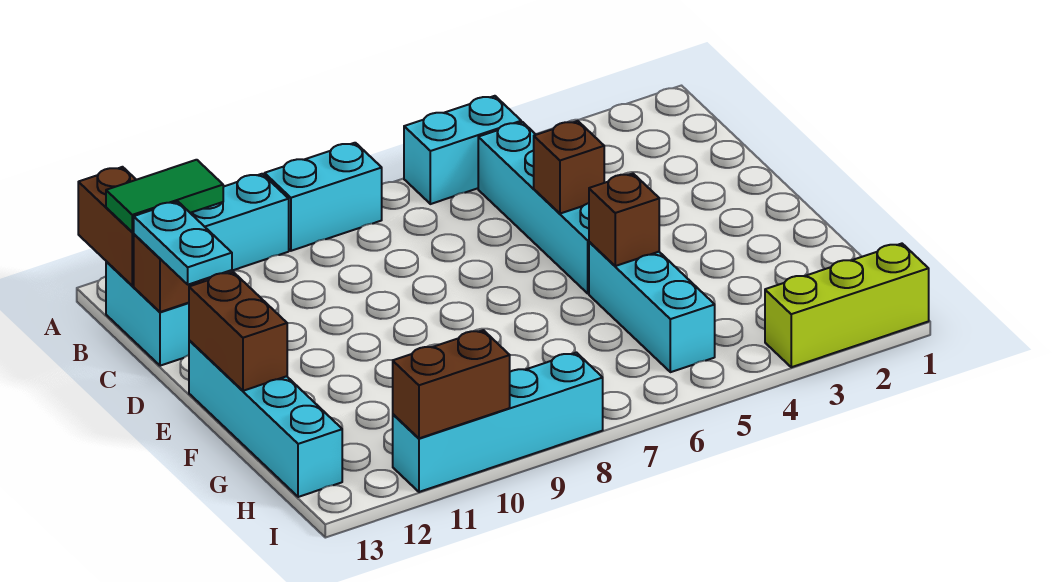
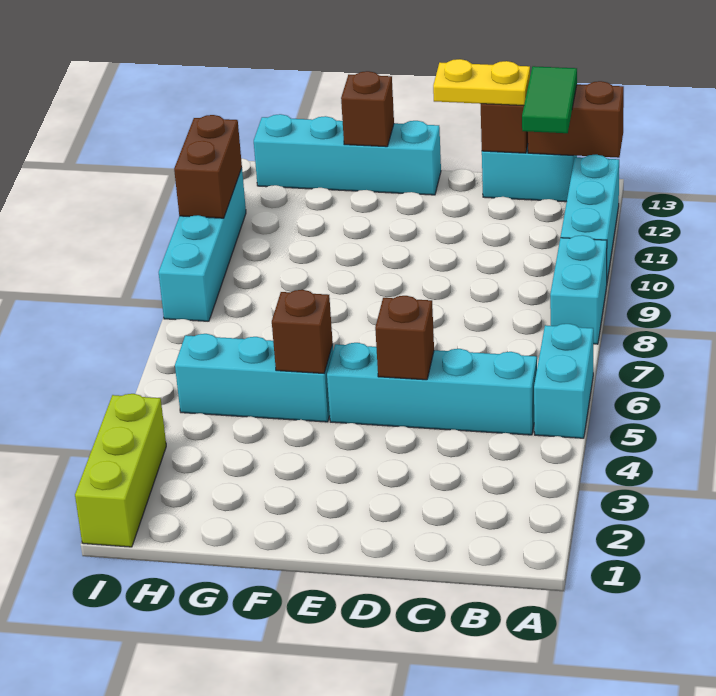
cyan plate C13:D13 level 3 -> yellow plate C13:D13 level 3
brown brick E13:F13 level 2 -> brown brick F13 level 2

